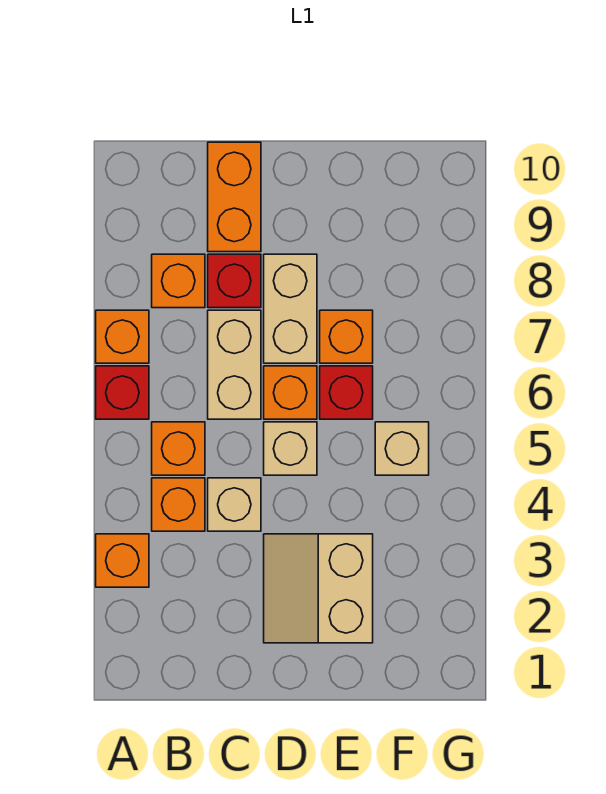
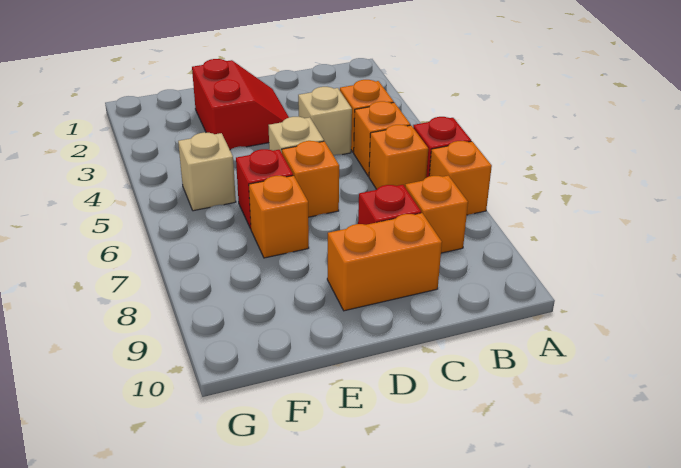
orange brick A3 level 1 -> orange brick B6 level 1
tan brick C6:C7 level 1 -> none
orange brick C9:C10 level 1 -> orange brick C9:D9 level 1
tan slope D2:E3 level 1 top E -> red slope D2:E3 level 1 top E
tan brick D7:D8 level 1 -> none

